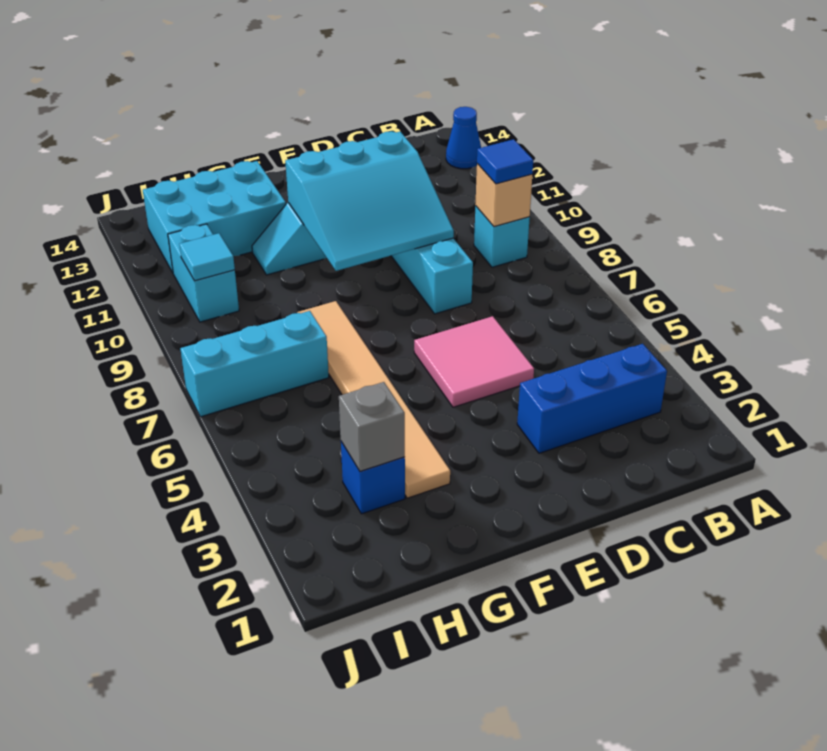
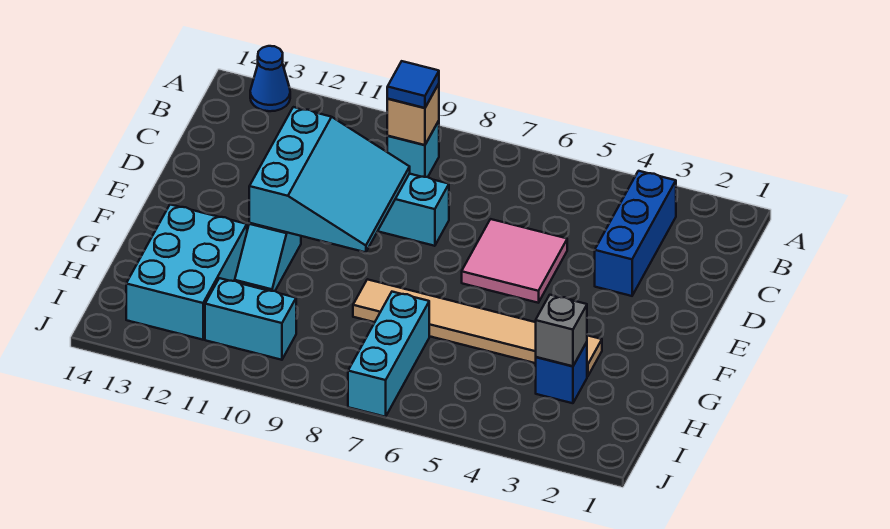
cyan tile I10 level 2 -> none

